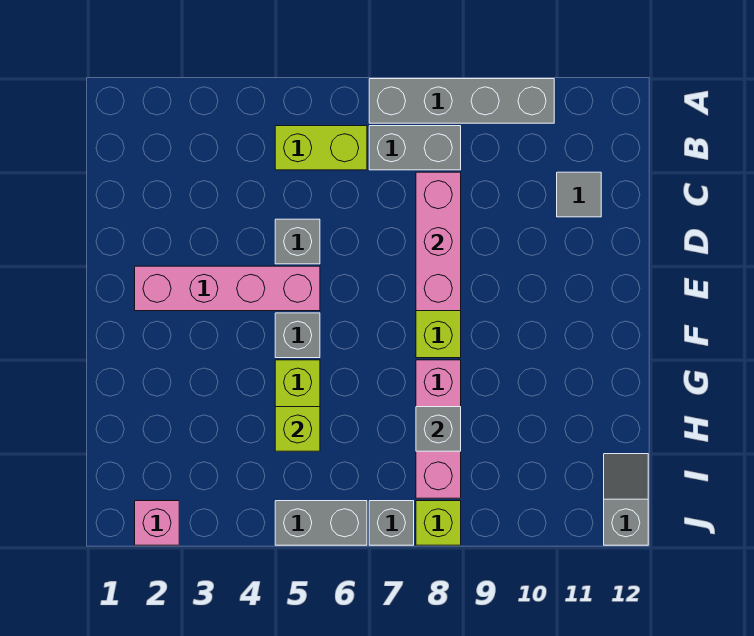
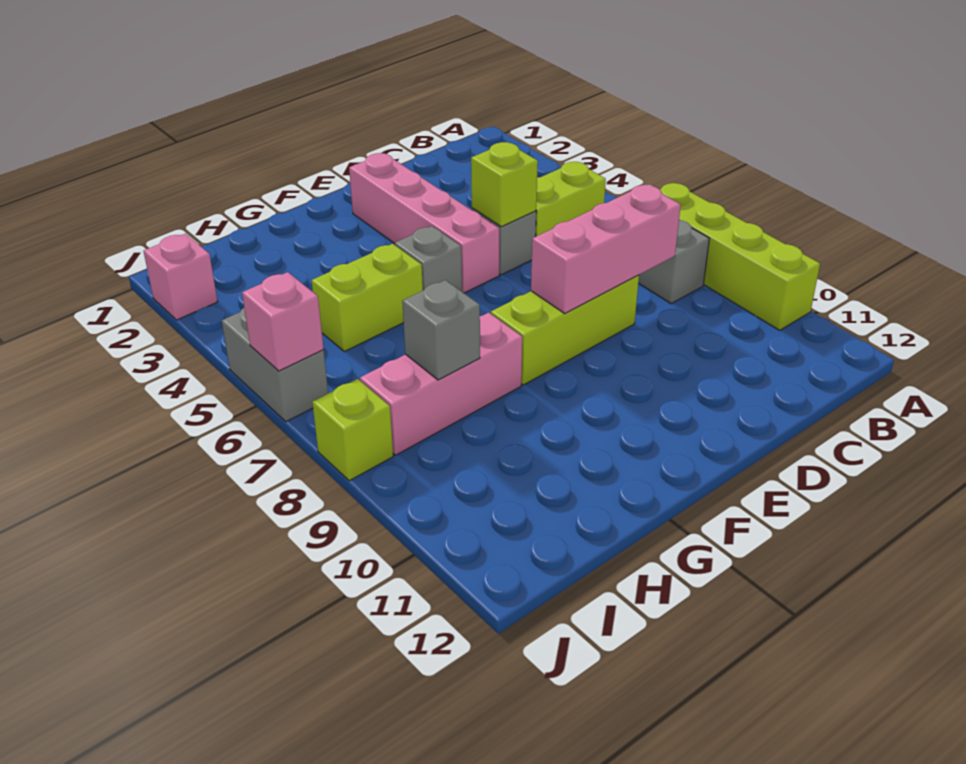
grey brick A7:A10 level 1 -> lime brick A7:A10 level 1
lime brick B5:B6 level 1 -> lime brick B5:C5 level 1
grey tile C11 level 1 -> none
lime brick H5 level 2 -> lime brick D5 level 2
grey slope I12:J12 level 1 top J -> none
none -> pink brick J6 level 2
grey brick J7 level 1 -> none

